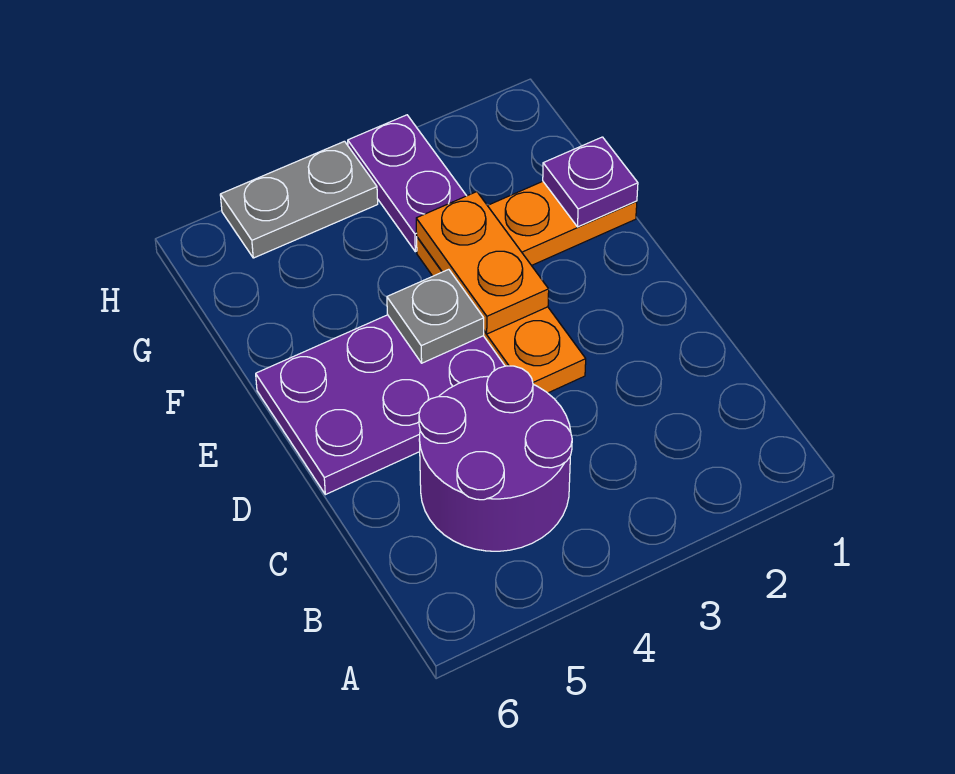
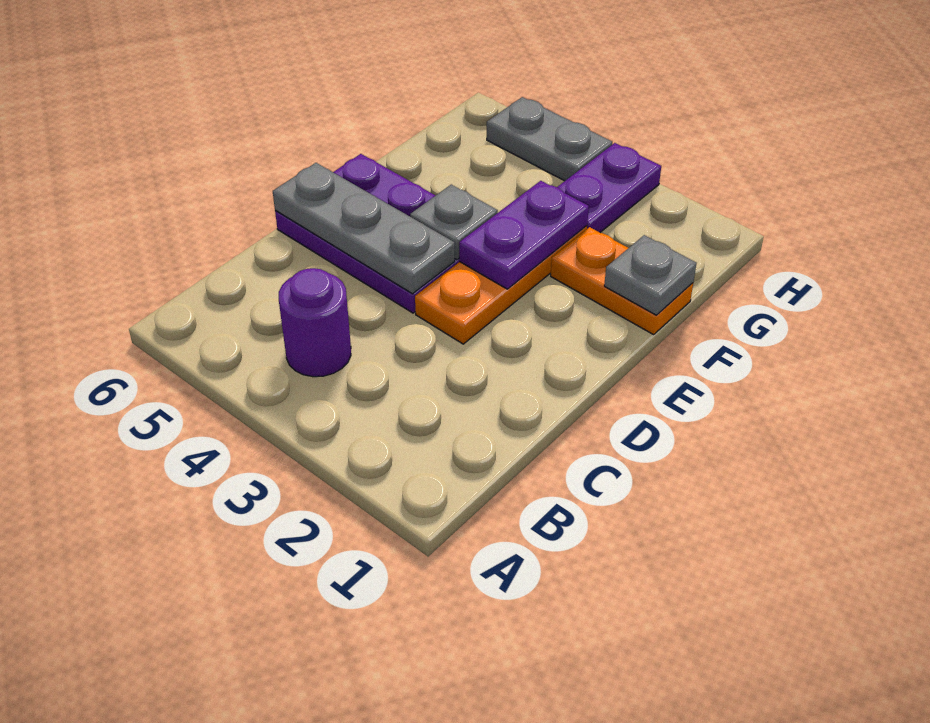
purple round brick B4:C5 level 1 -> purple round brick B4 level 1
none -> grey plate D4:D6 level 2
orange plate E3:F3 level 2 -> purple plate E3:F3 level 2
purple plate F1 level 2 -> grey plate F1 level 2

